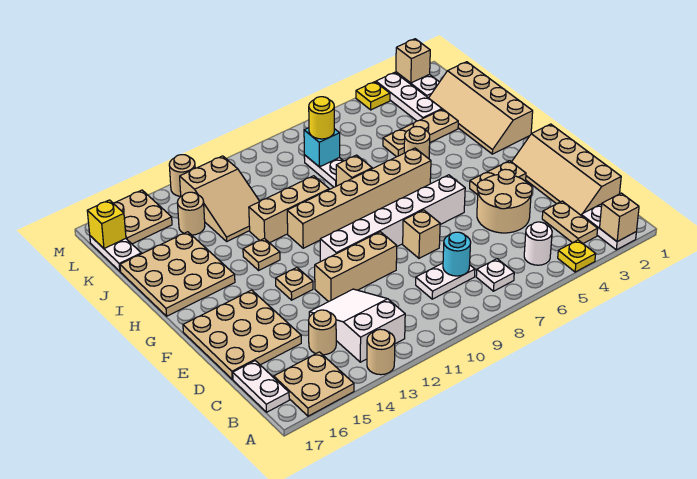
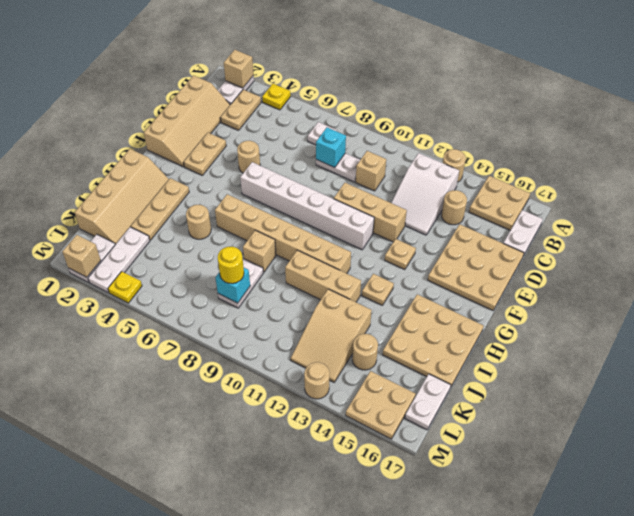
white round brick B5 level 1 -> none
cyan round brick C8 level 2 -> cyan brick C8 level 2
tan round brick D4:E5 level 1 -> tan round brick E5 level 1
tan brick E8 level 1 -> tan brick C10 level 1
tan plate F3:F4 level 1 -> tan plate E3:F3 level 1
tan plate J3:J5 level 1 -> tan plate H3:J3 level 1
tan slope J12:L13 level 1 top L -> tan slope J12:L13 level 1 top J
yellow brick L17 level 2 -> none

